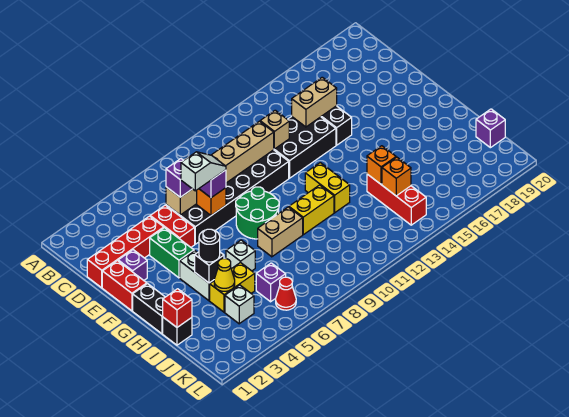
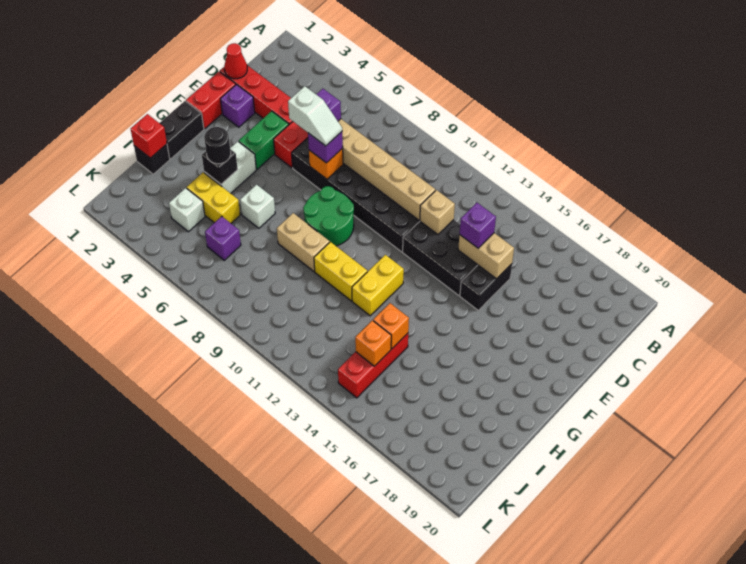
yellow cone I4 level 2 -> none
purple brick J20 level 1 -> purple brick D14 level 3
red cone K6 level 1 -> red cone D1 level 2

